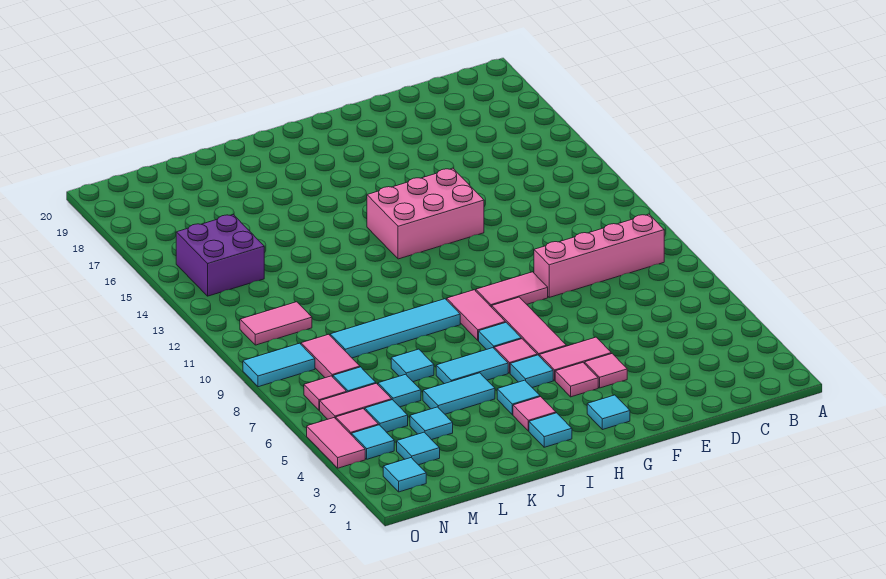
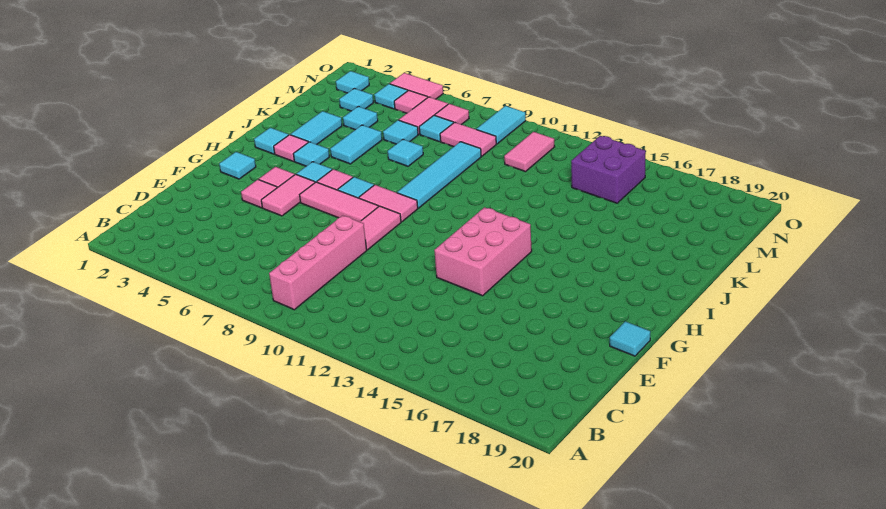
cyan tile I6:J6 level 1 -> cyan tile J3:K3 level 1
cyan tile M5 level 1 -> cyan tile F20 level 1

